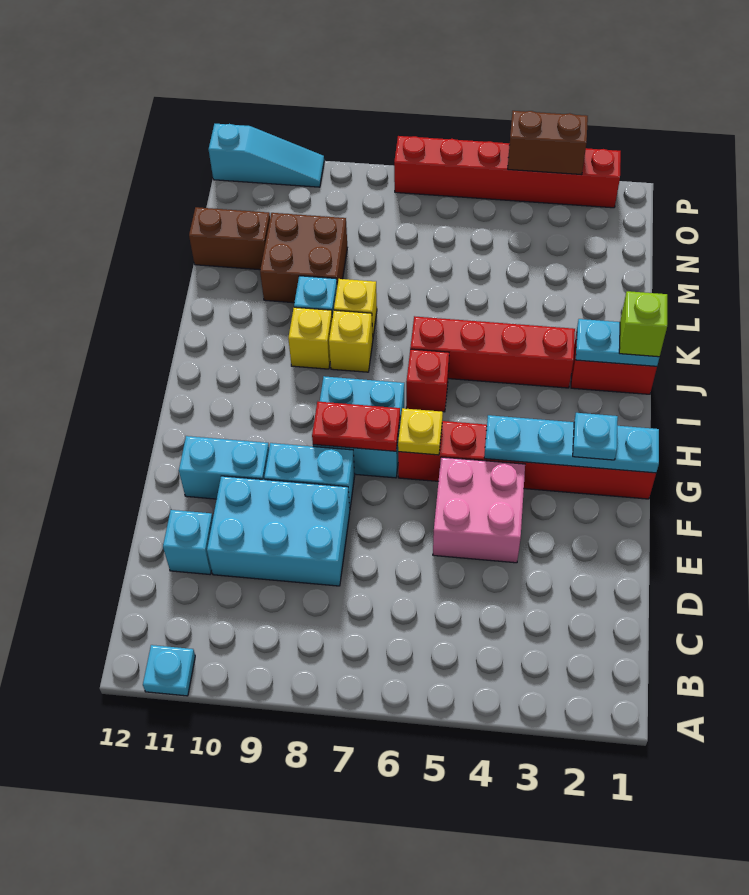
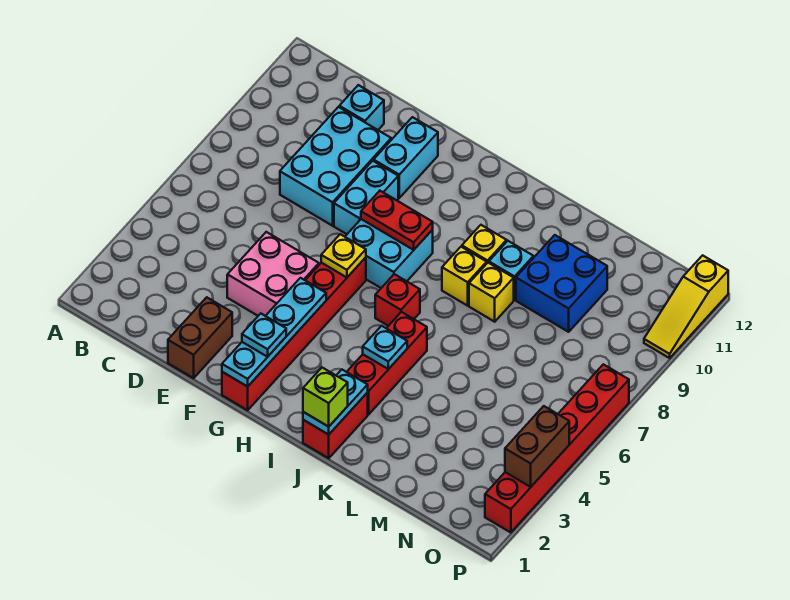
cyan plate A11 level 1 -> cyan plate J4 level 2
red plate G7:G8 level 2 -> red plate G8:H8 level 2
red brick J3:J6 level 1 -> red brick J3:J5 level 1
brown brick L9:M10 level 1 -> blue brick L9:M10 level 1
brown brick M11:M12 level 1 -> brown brick E1:E2 level 1
cyan slope P10:P12 level 1 top 12 -> yellow slope P10:P12 level 1 top 12

